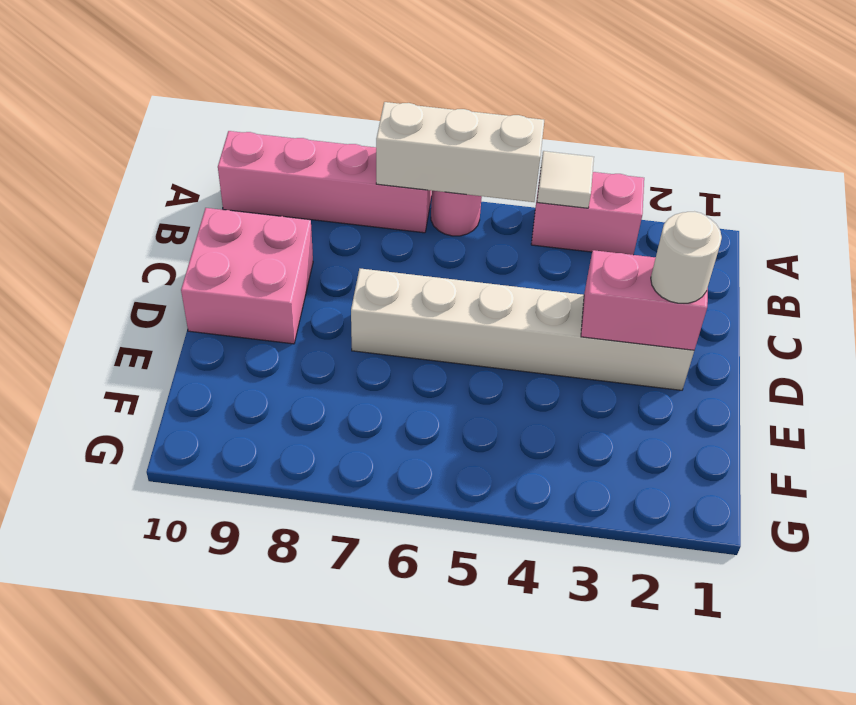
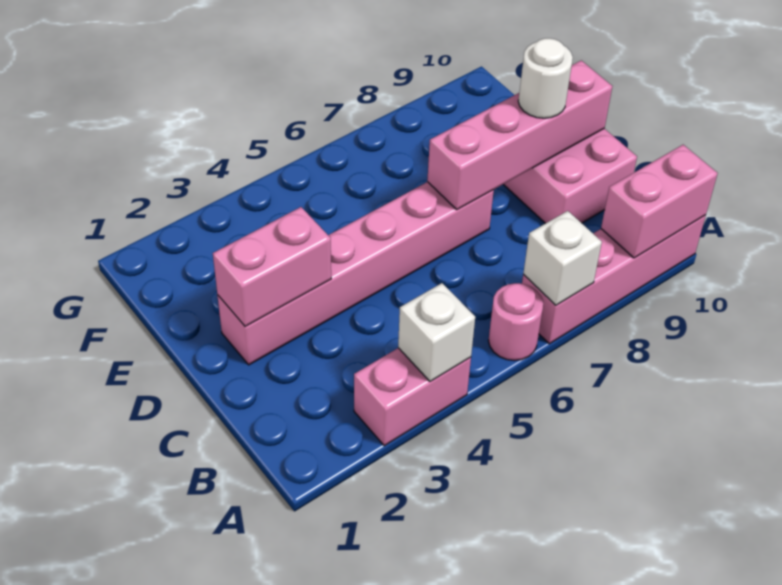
white tile A4 level 2 -> white brick A4 level 2
white brick A5:A7 level 2 -> white brick A7 level 2
none -> pink brick A9:A10 level 2
white brick D2:D7 level 1 -> pink brick D2:D7 level 1
white round brick D2 level 3 -> white round brick D9 level 3
none -> pink brick D7:D10 level 2

